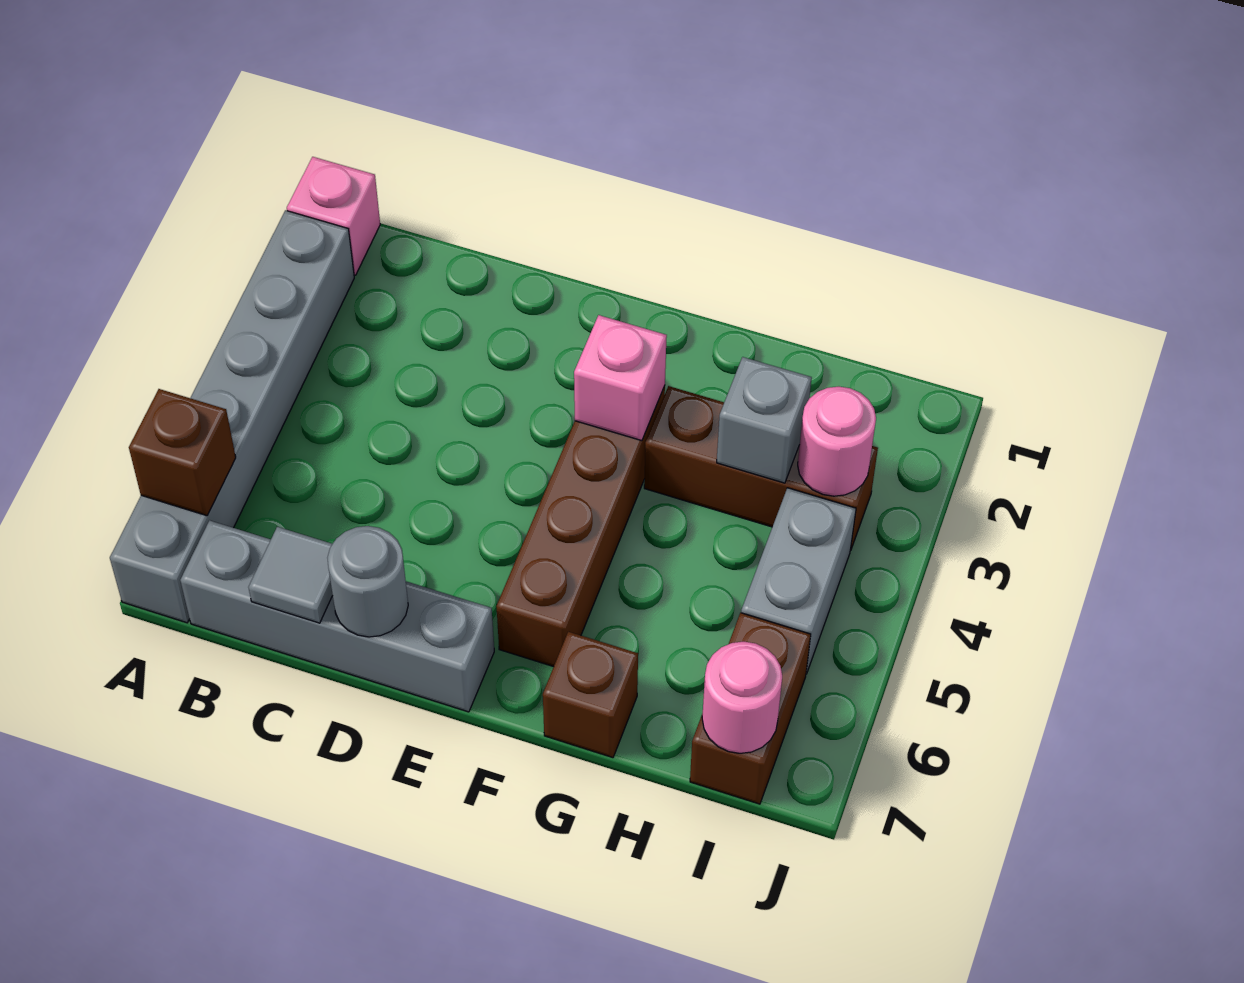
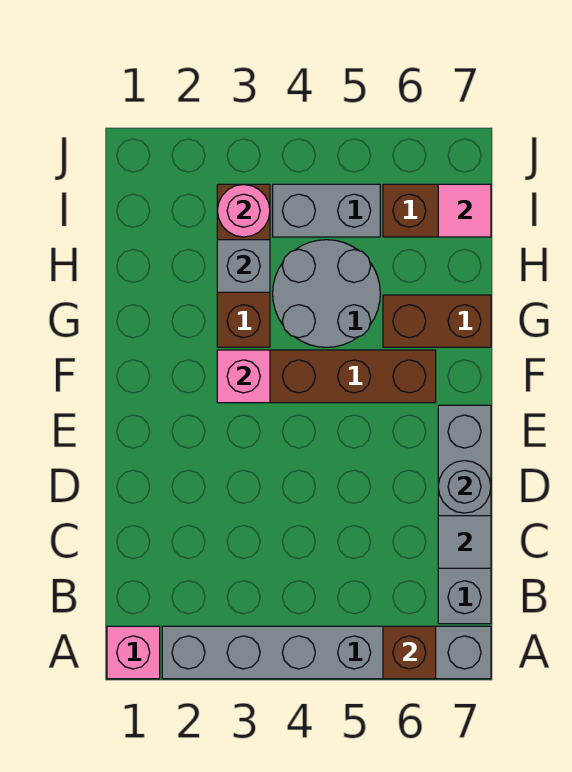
none -> grey round brick G4:H5 level 1
brown brick G7 level 1 -> brown brick G6:G7 level 1
pink round brick I7 level 2 -> pink tile I7 level 2

